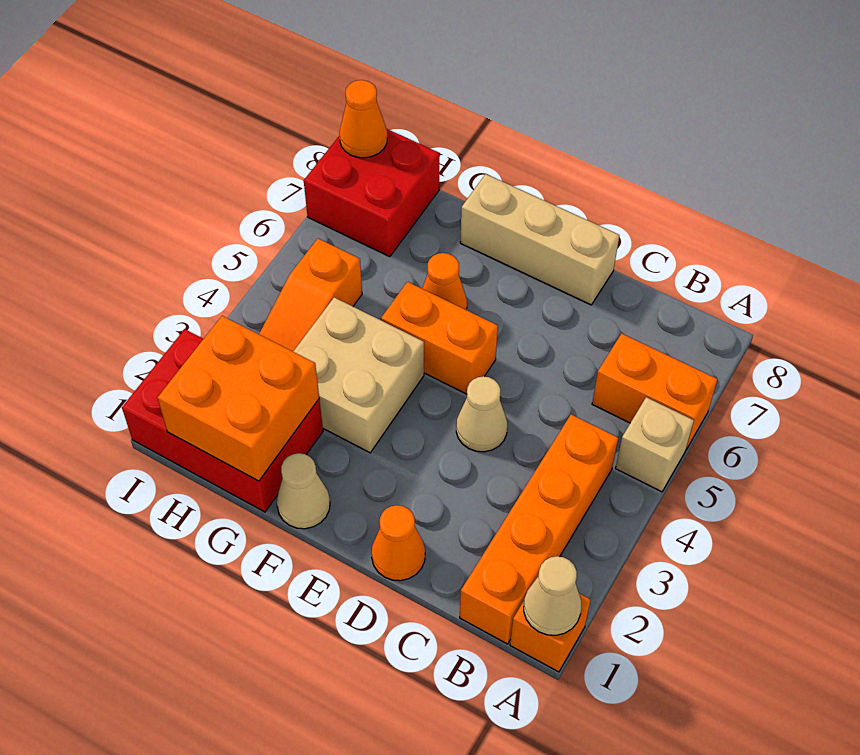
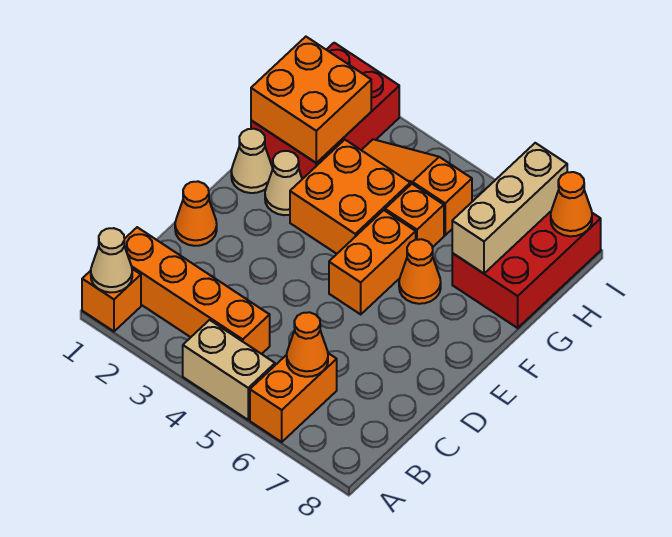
tan brick A5 level 1 -> tan brick A4:A5 level 1
none -> orange cone B6 level 2
tan cone D4 level 1 -> tan cone F2 level 1
tan brick D8:F8 level 1 -> tan brick G7:I7 level 2
tan brick F3:G4 level 1 -> orange brick F3:G4 level 1
none -> orange brick G5 level 1
red brick H7:I8 level 1 -> red brick G7:I8 level 1

